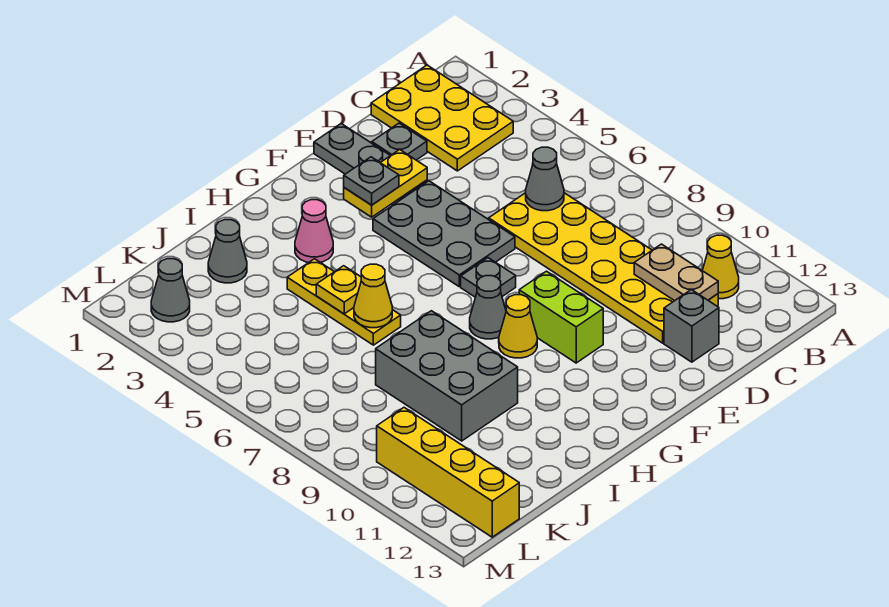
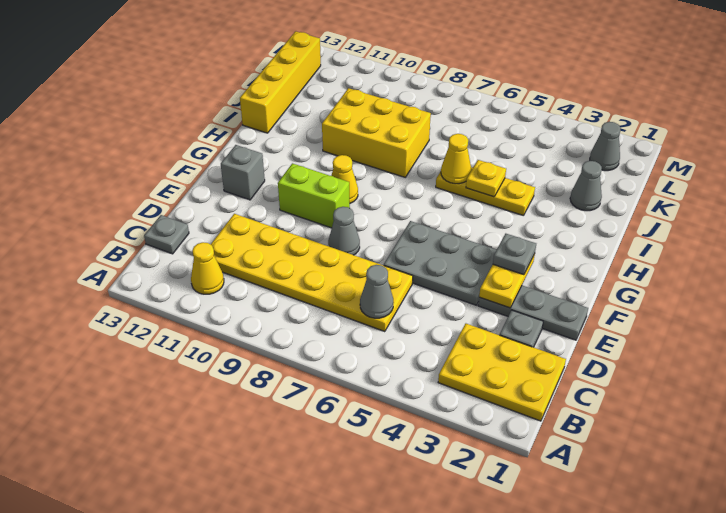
tan plate C10:C11 level 2 -> none
grey brick D12 level 1 -> grey brick F12 level 1
grey plate F7 level 1 -> grey plate C13 level 1
grey cone G8 level 1 -> grey cone E8 level 1
pink cone H3 level 1 -> none
grey brick I8:J10 level 1 -> yellow brick I8:J10 level 1
yellow brick L10:L13 level 1 -> yellow brick I13:L13 level 1

